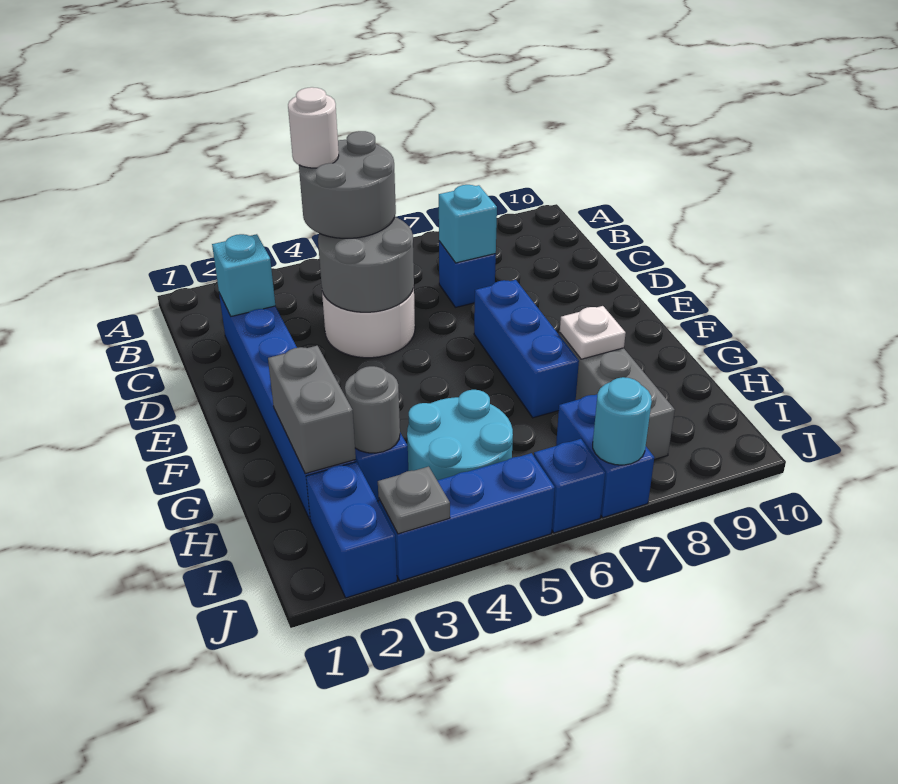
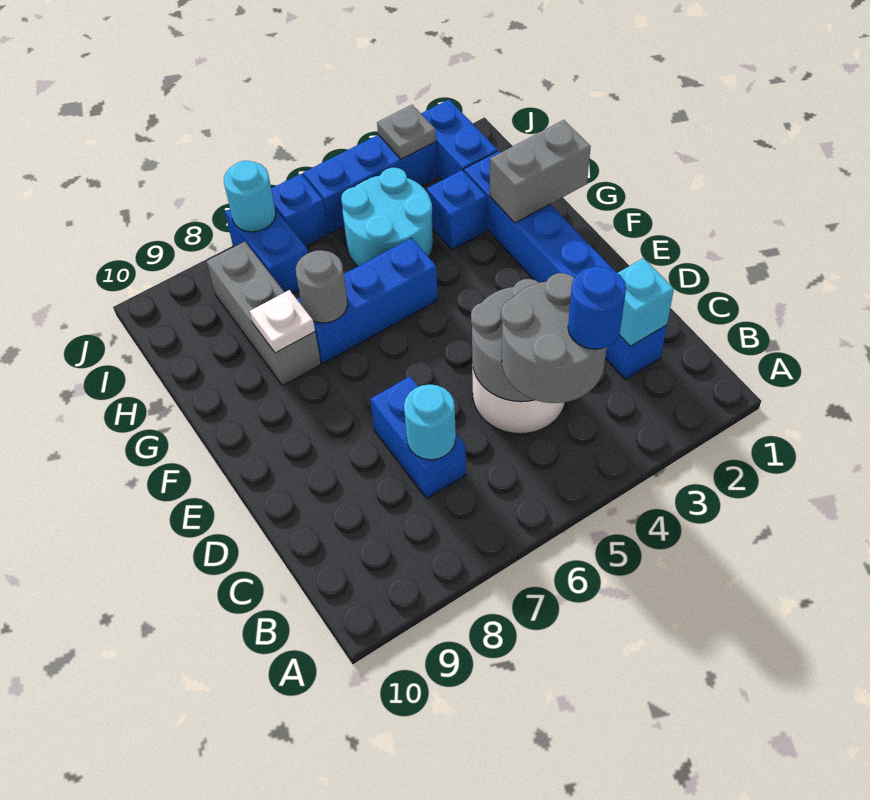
white round brick B4 level 4 -> blue round brick B4 level 4
blue brick C7 level 1 -> blue brick C7:D7 level 1
cyan brick C7 level 2 -> cyan round brick C7 level 2
blue brick E7:G7 level 1 -> blue brick G5:G7 level 1
grey brick G2:H2 level 2 -> grey brick G1:G2 level 2
grey round brick H3 level 2 -> grey round brick G7 level 2

